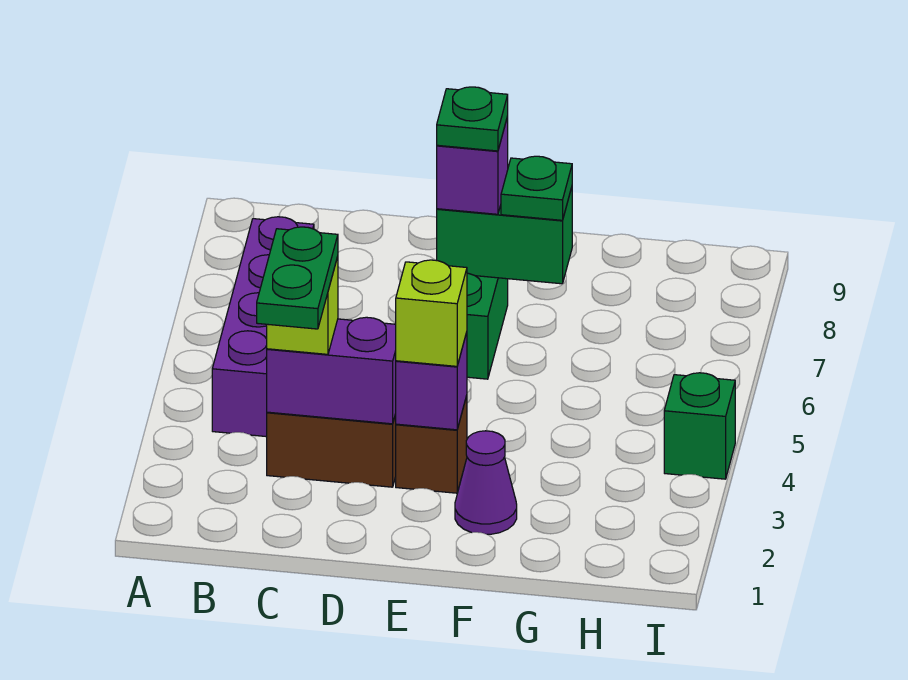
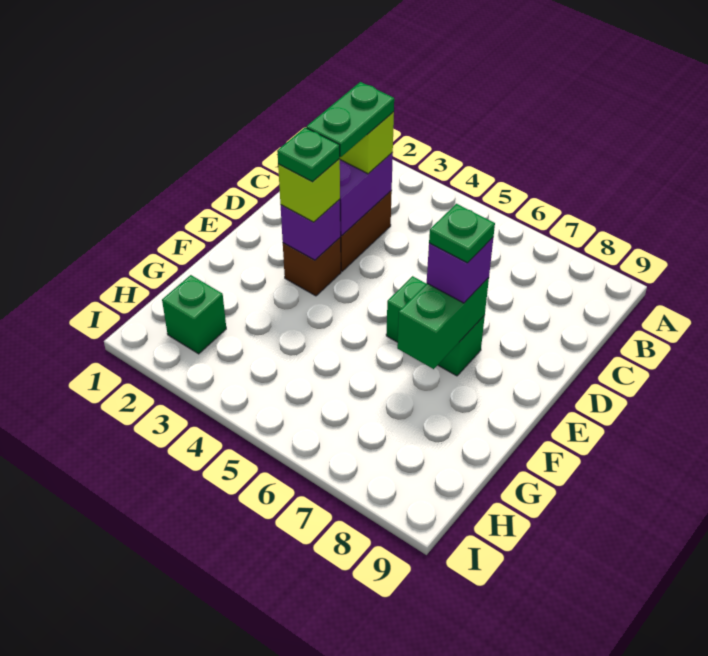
purple brick B4:B7 level 1 -> none
green plate C2:C3 level 4 -> green plate C3:D3 level 4
purple cone F2 level 1 -> none
green plate F7 level 3 -> green plate E3 level 4
green brick I4 level 1 -> green brick H2 level 1

